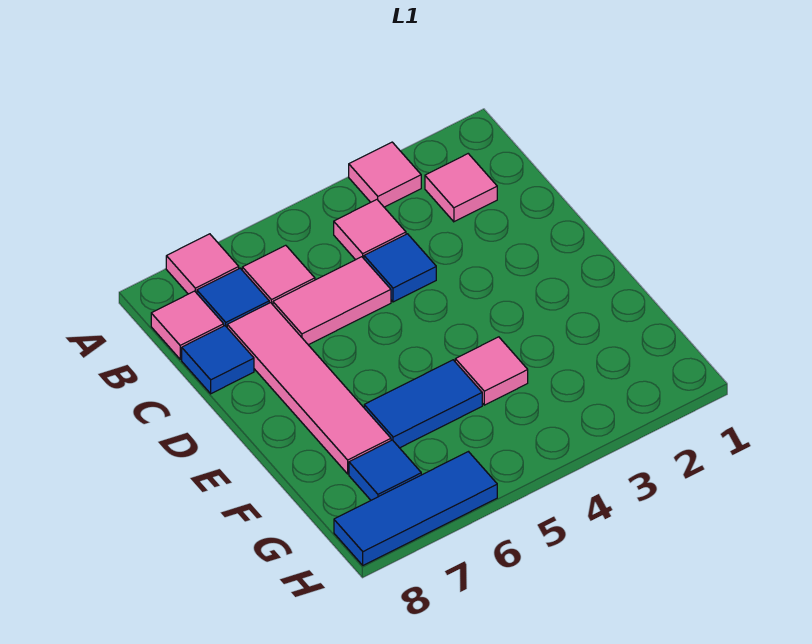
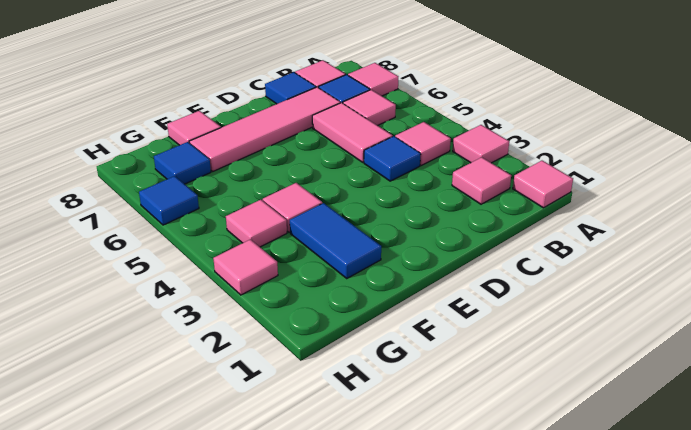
none -> pink tile A1 level 1
blue tile F5:F6 level 1 -> blue tile F2:F3 level 1
none -> pink tile F8 level 1
none -> pink tile G4 level 1
none -> pink tile H3 level 1
blue tile H6:H8 level 1 -> blue tile H6 level 1

